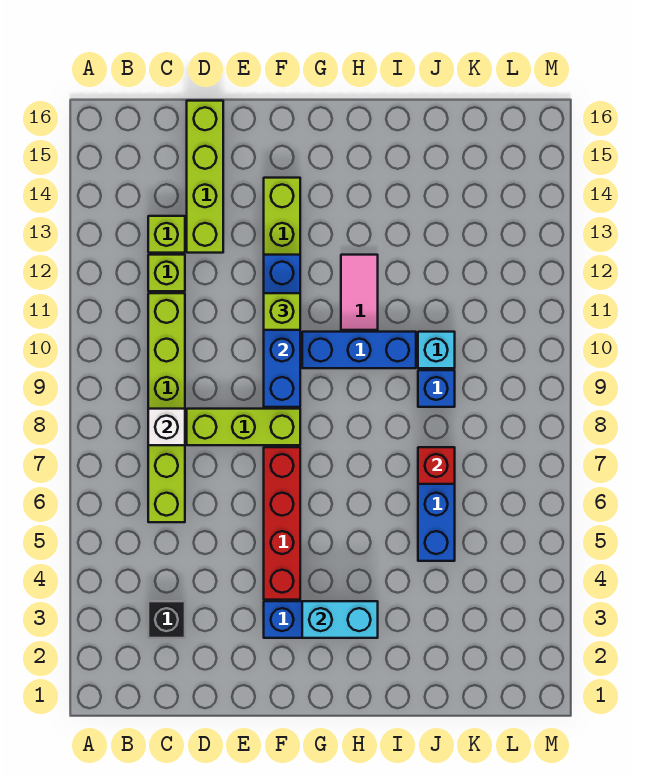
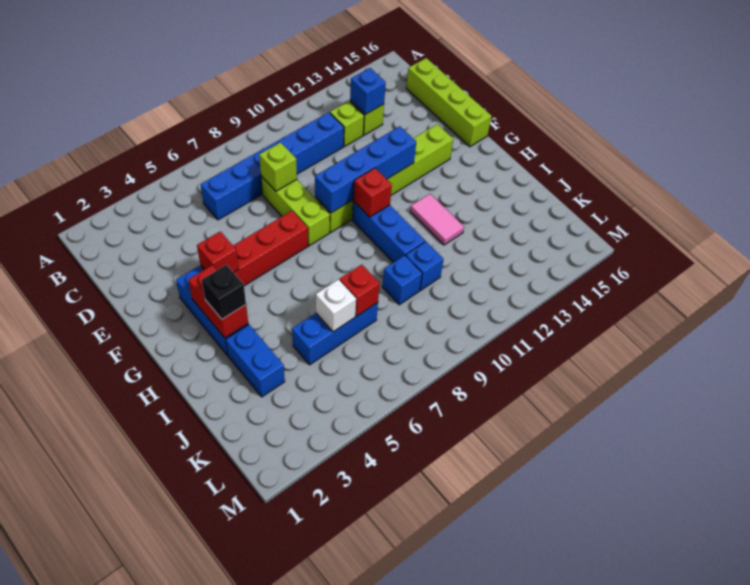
black brick C3 level 1 -> black brick H3 level 3
lime brick C6:C11 level 1 -> blue brick C6:C11 level 1
white brick C8 level 2 -> white brick J6 level 2
none -> blue brick C13 level 2
lime brick D13:D16 level 1 -> lime brick C16:F16 level 1
none -> red brick F4 level 2
lime brick F11 level 3 -> lime brick D8 level 2
cyan brick G3:H3 level 2 -> red brick G3:H3 level 2
none -> red brick G10 level 2
pink tile H11:H12 level 1 -> pink tile H12:I12 level 1
none -> blue brick I3:J3 level 1
cyan brick J10 level 1 -> blue brick J10 level 1

